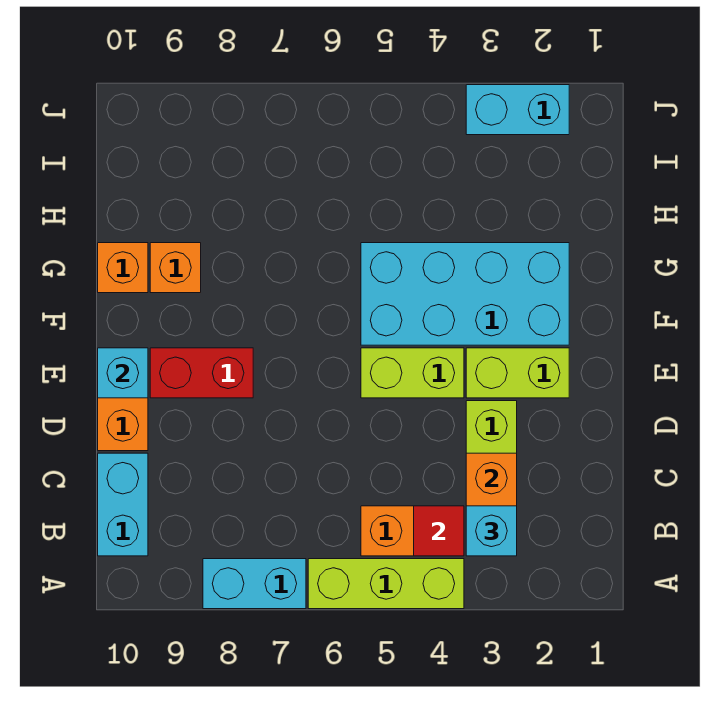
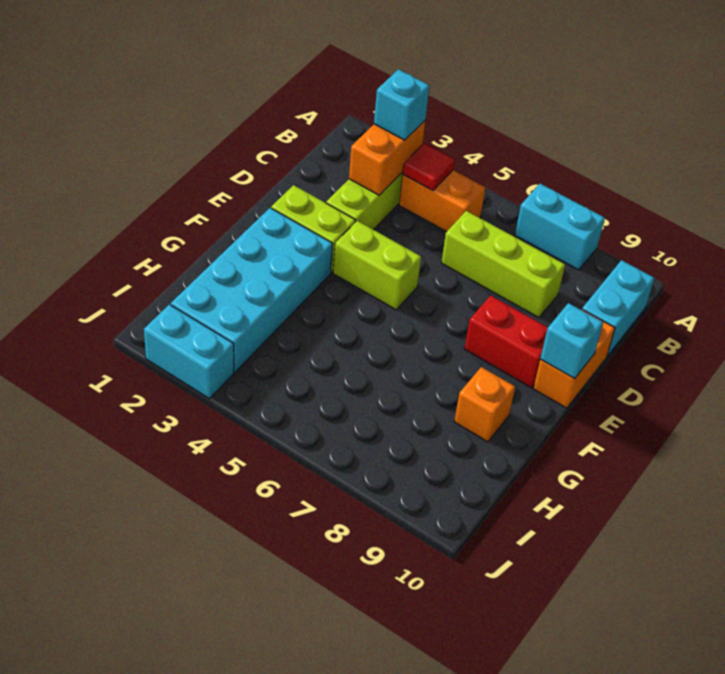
lime brick A4:A6 level 1 -> lime brick C6:C8 level 1
cyan brick F2:G5 level 1 -> cyan brick F2:I3 level 1
orange brick G10 level 1 -> none

